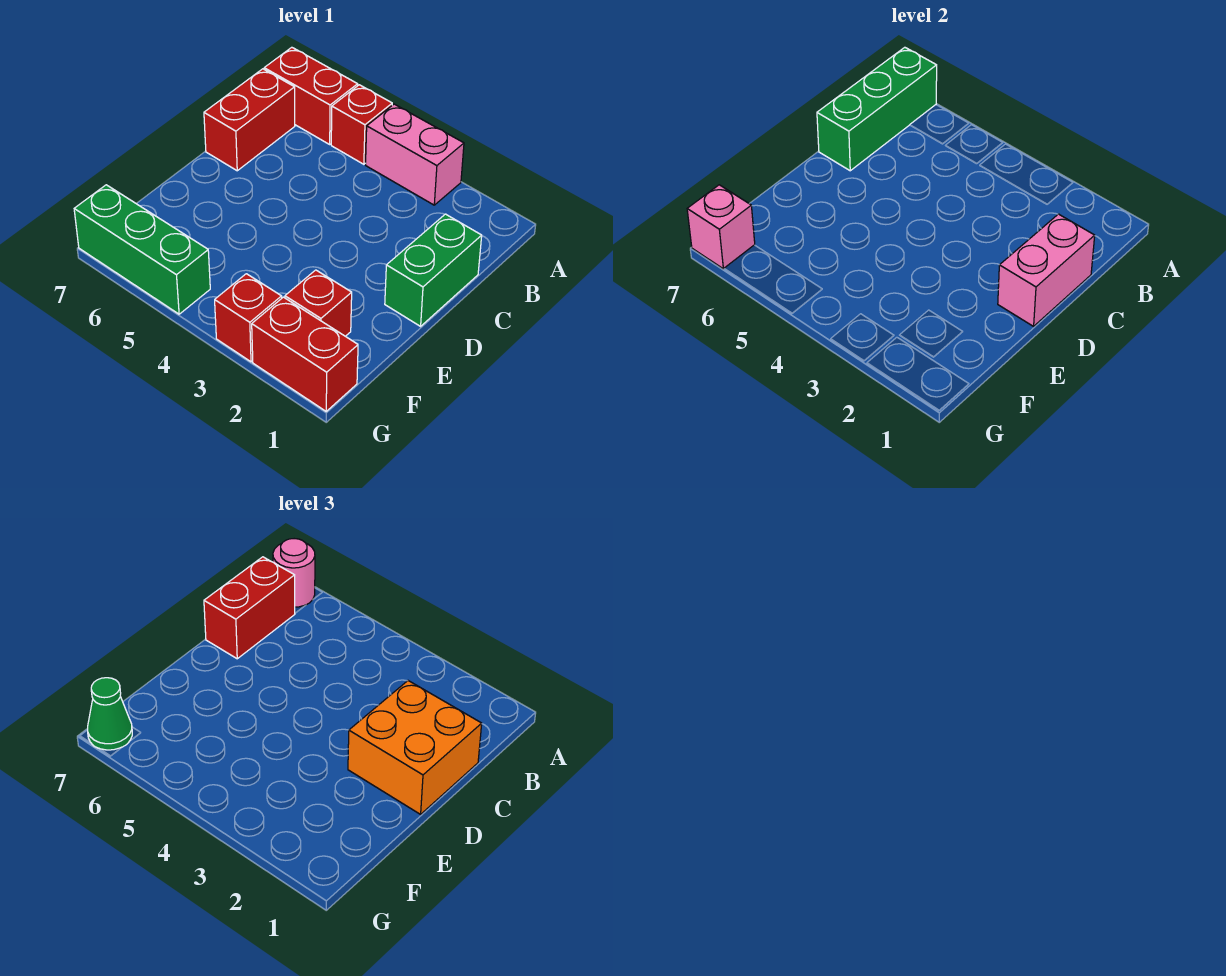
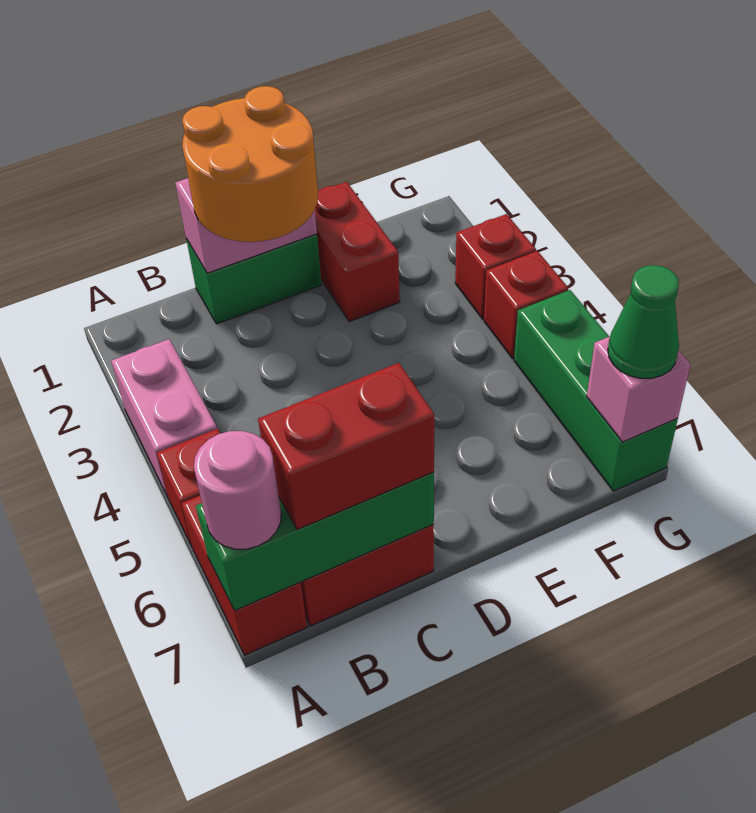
orange brick C1:D2 level 3 -> orange round brick C1:D2 level 3
red brick F2 level 1 -> red brick G4 level 1
red brick G1:G2 level 1 -> red brick E1:E2 level 1

